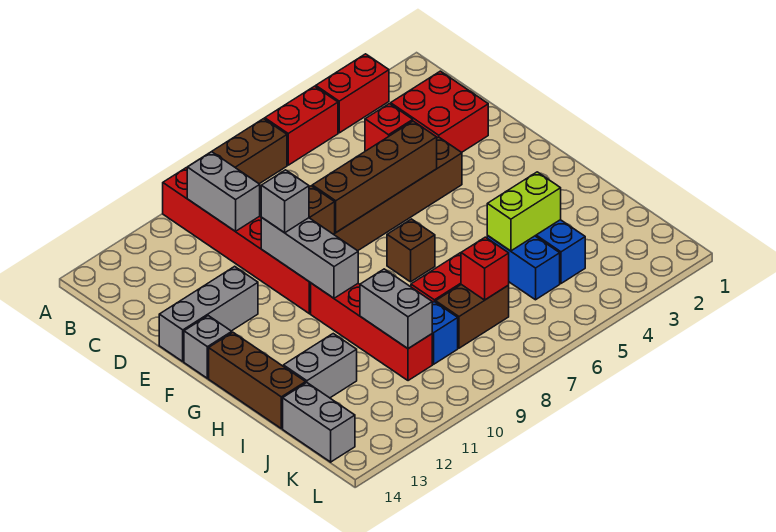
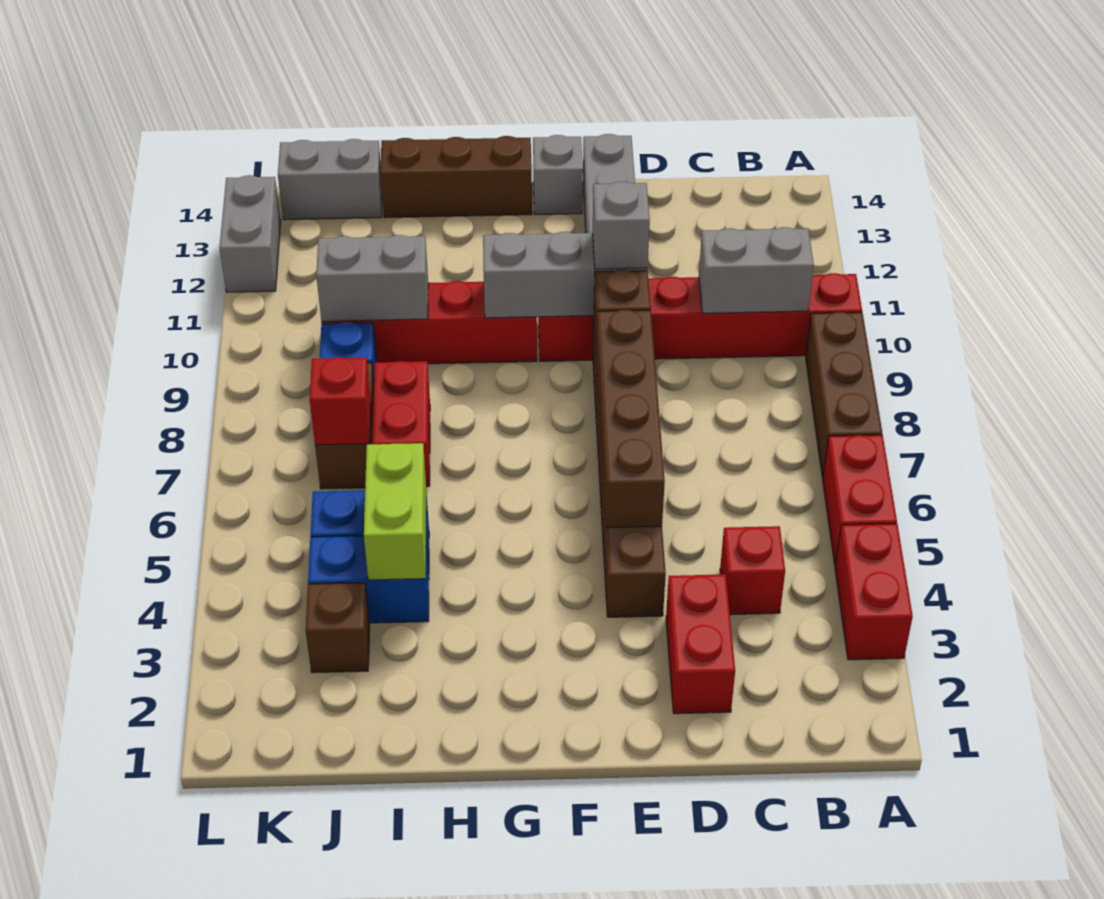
red brick C2:D3 level 1 -> red brick D2:D3 level 1
brown brick G7 level 1 -> brown brick J3 level 1
grey brick I12:I13 level 1 -> grey brick L12:L13 level 1

